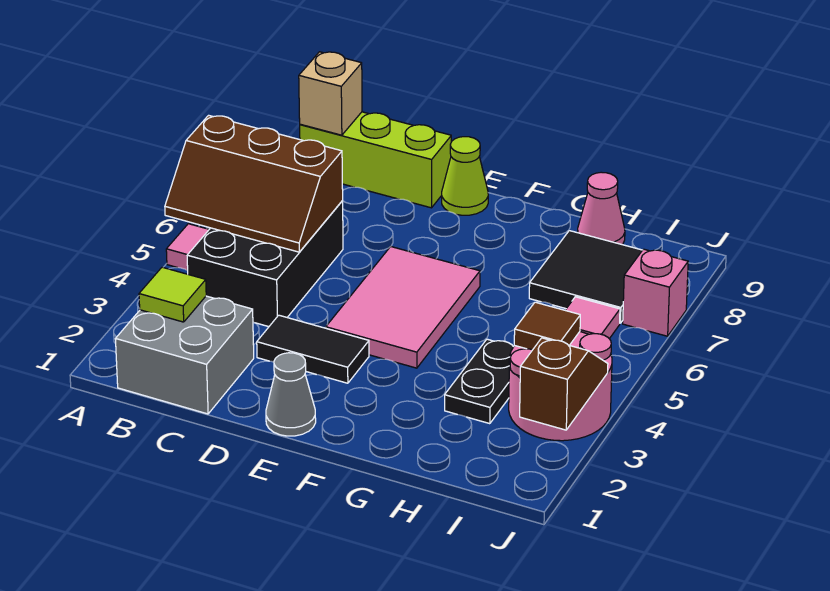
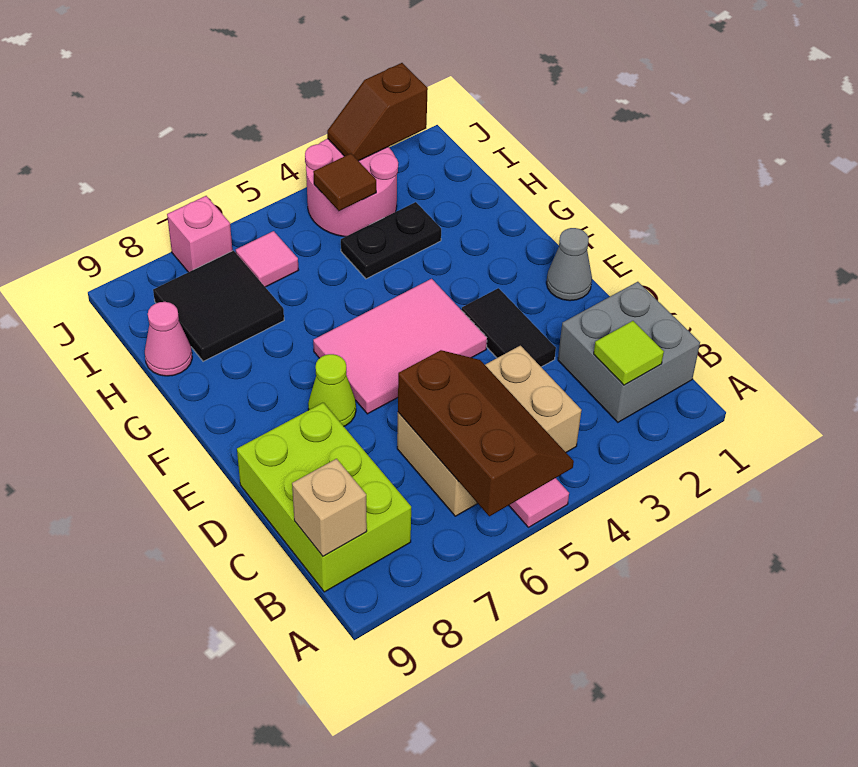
black brick B4:C6 level 1 -> tan brick B4:C6 level 1
lime brick B9:D9 level 1 -> lime brick B8:D9 level 1
lime cone E9 level 1 -> lime cone E7 level 1

